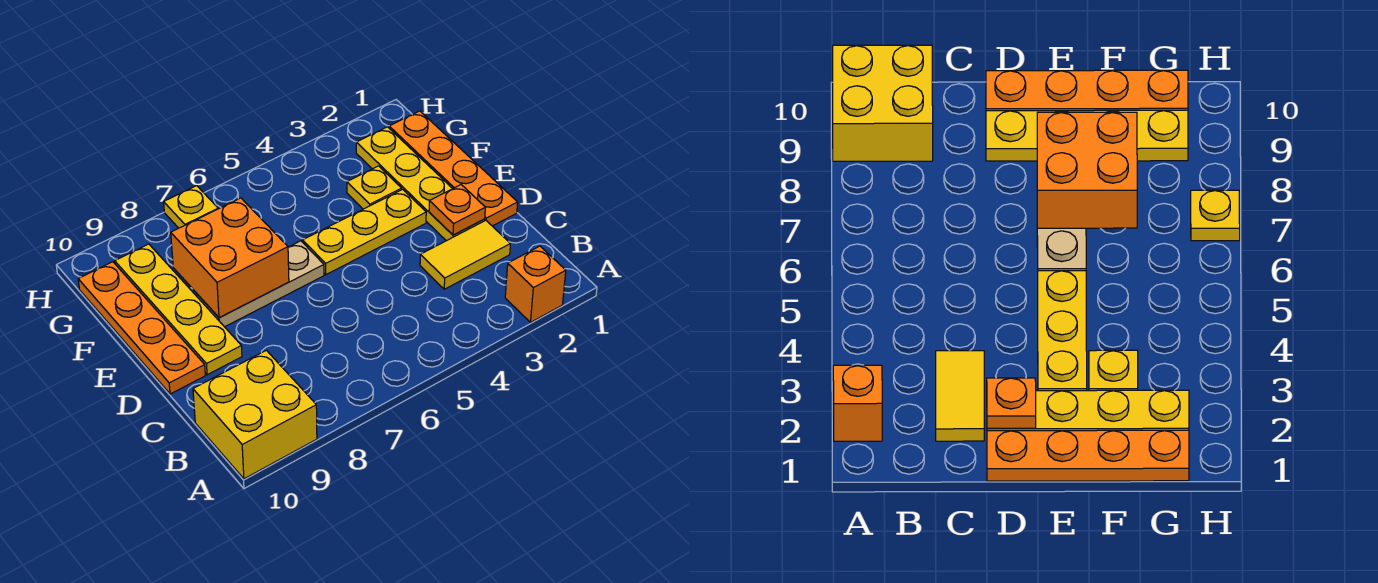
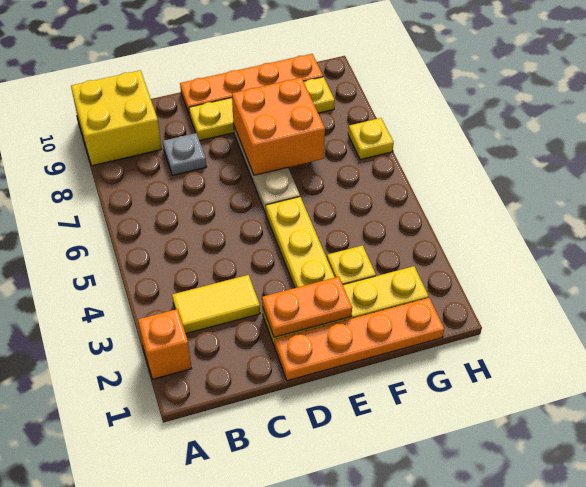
yellow tile C2:C3 level 1 -> yellow tile B3:C3 level 1
none -> grey plate C8 level 1
orange plate D2 level 2 -> orange plate D2:E2 level 2

